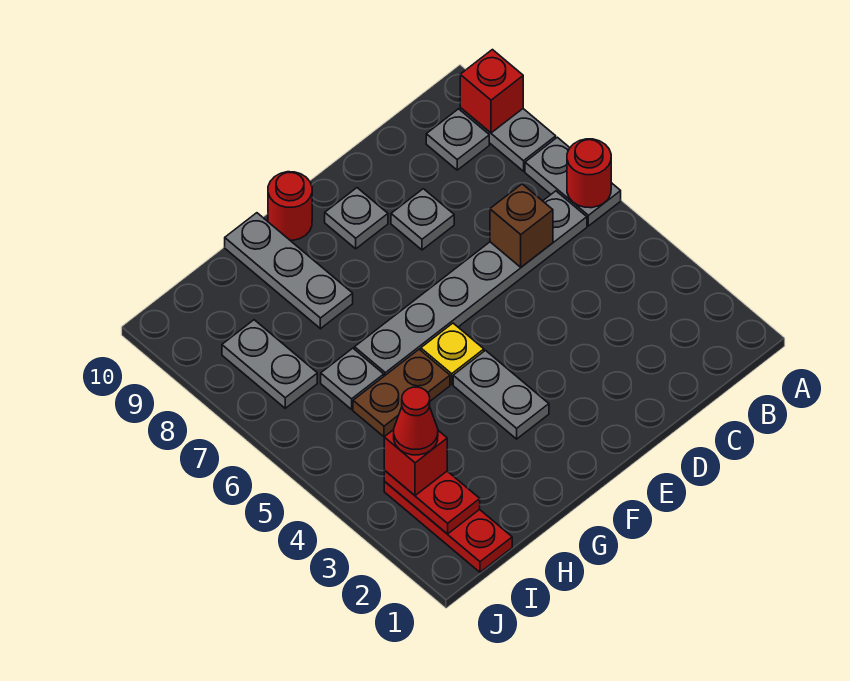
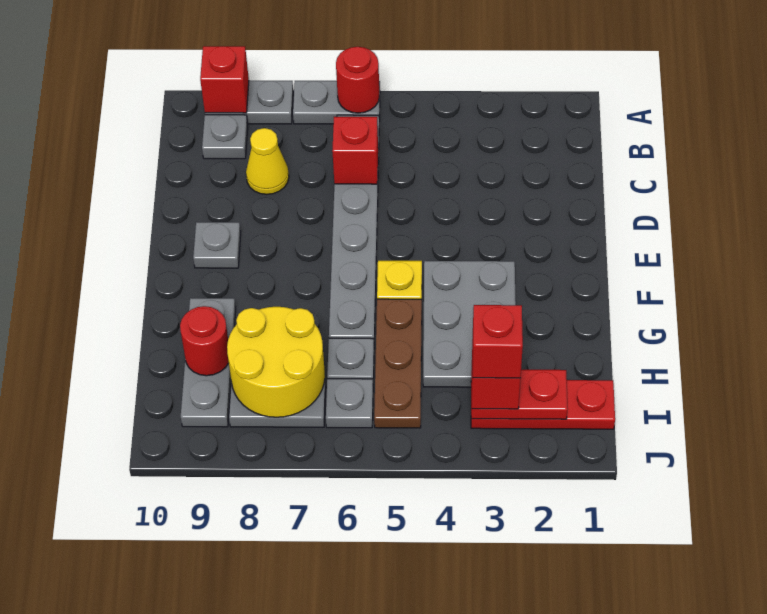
brown brick C6 level 2 -> red brick C6 level 2
none -> yellow cone C8 level 1
grey plate D8 level 1 -> grey plate I6 level 1
grey plate F3:F4 level 1 -> grey plate F3:H4 level 1
red round brick F10 level 1 -> red round brick H9 level 2
brown plate G5:H5 level 1 -> brown plate G5:I5 level 1
grey plate G8:G10 level 1 -> grey plate G9:I9 level 1
none -> yellow round brick H7:I8 level 2
red cone I3 level 4 -> red brick I3 level 4

